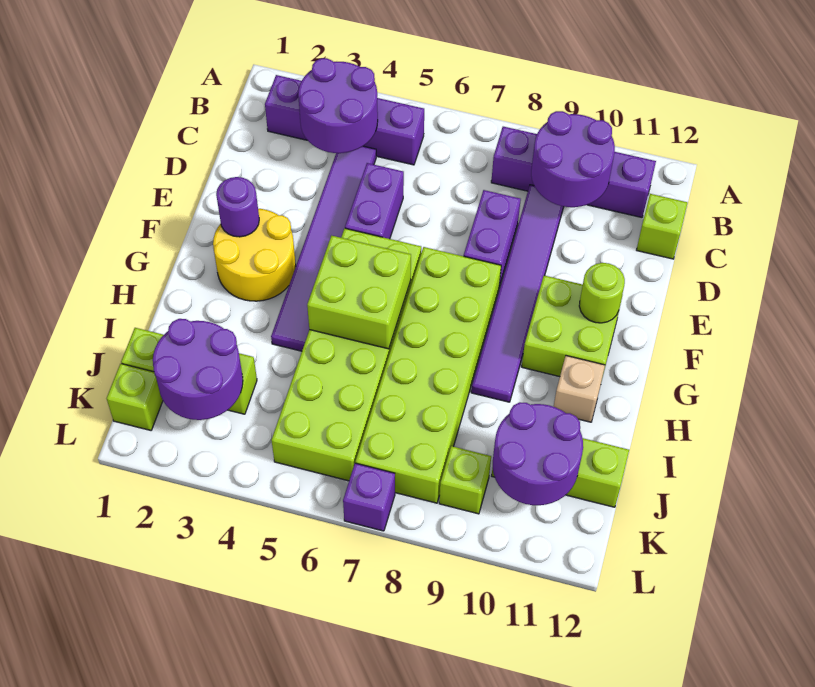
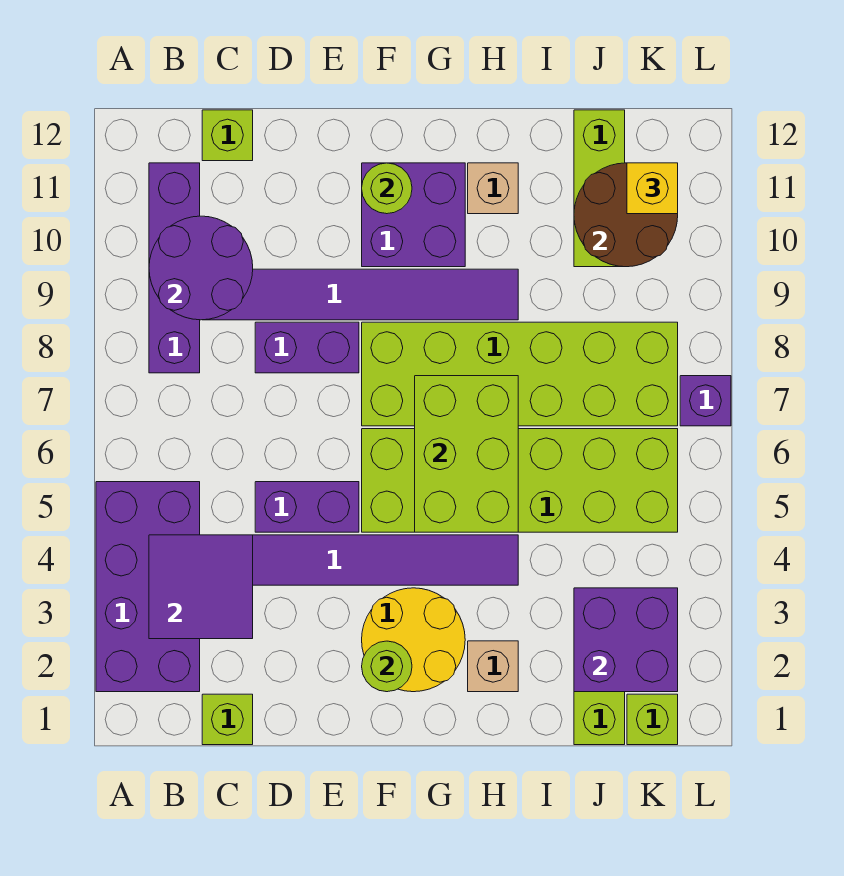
purple brick B2:B5 level 1 -> purple brick A2:B5 level 1
purple round brick B3:C4 level 2 -> purple tile B3:C4 level 2
purple round brick F2 level 2 -> lime round brick F2 level 2
lime brick F10:G11 level 1 -> purple brick F10:G11 level 1
lime brick G5:H6 level 2 -> lime brick G5:H7 level 2
none -> tan brick H2 level 1
purple round brick J2:K3 level 2 -> purple brick J2:K3 level 2
purple round brick J10:K11 level 2 -> brown round brick J10:K11 level 2
lime brick K9 level 1 -> lime brick C1 level 1
none -> yellow brick K11 level 3

